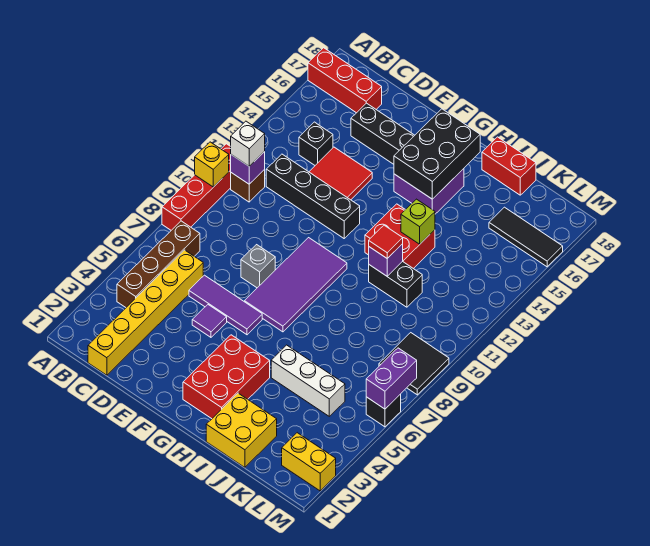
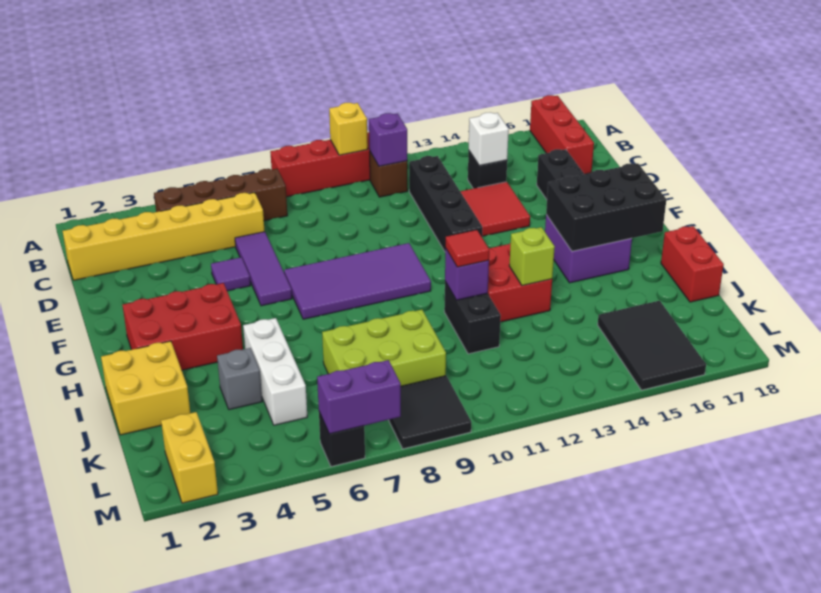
white brick B11 level 3 -> white brick C14 level 2
grey brick E8 level 1 -> grey brick J4 level 1
none -> lime brick J7:K9 level 1
black tile K16:M16 level 1 -> black tile K15:M16 level 1

